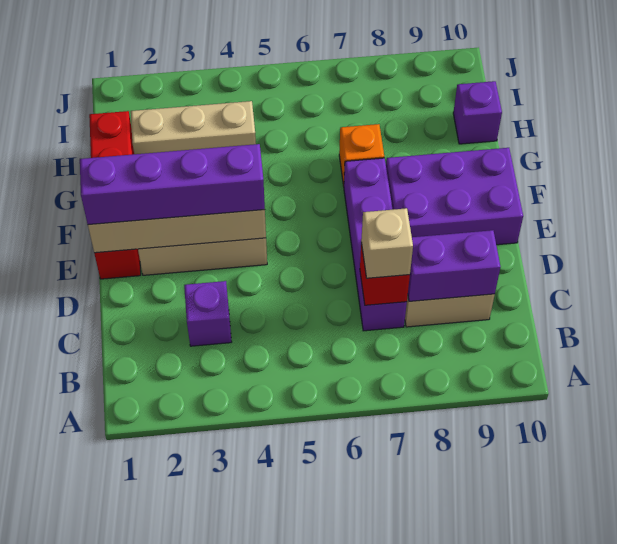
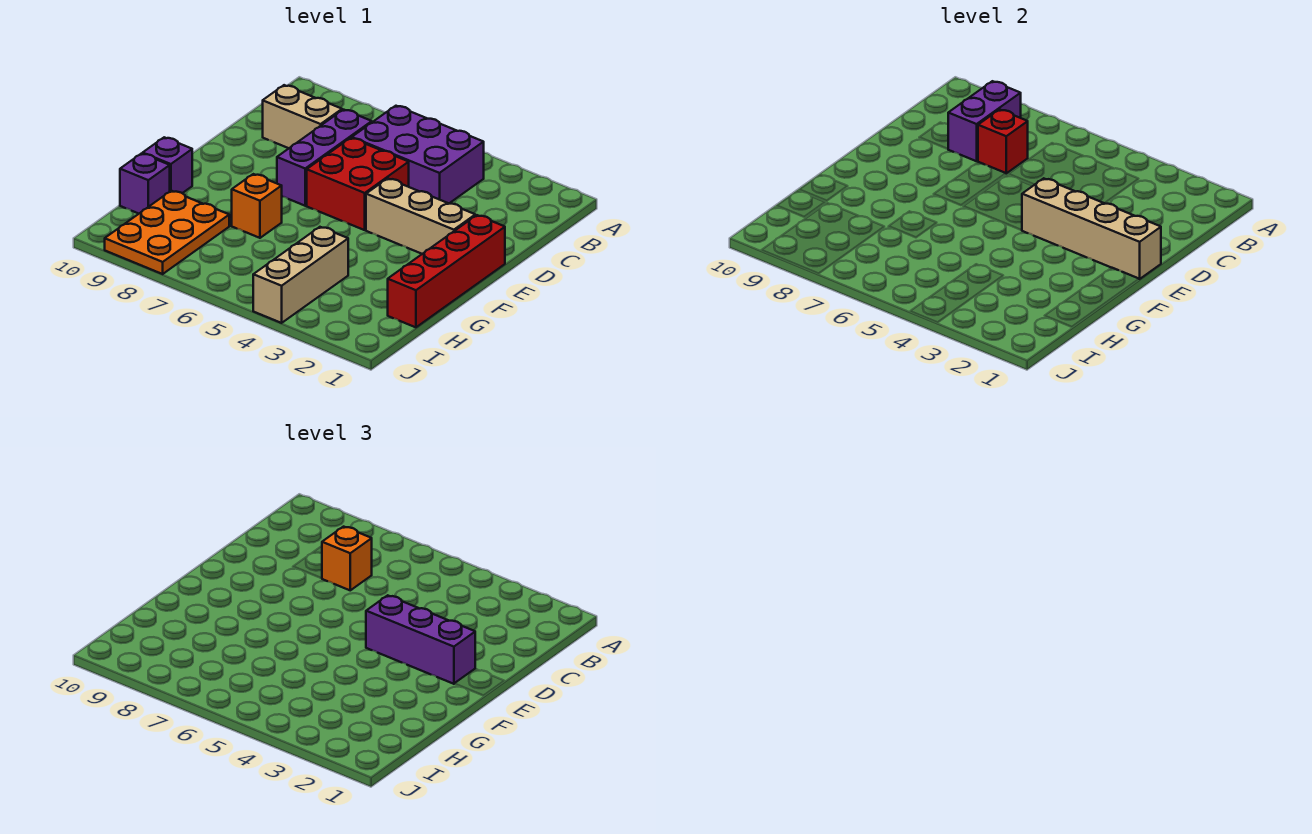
purple brick C3 level 1 -> purple brick G10 level 1
purple brick C7:F7 level 1 -> purple brick C7:E7 level 1
tan brick C7 level 3 -> orange brick C7 level 3
purple brick C8:C9 level 2 -> purple brick B8:C8 level 2
none -> red brick D5:E6 level 1
purple brick E1:E4 level 3 -> purple brick E2:E4 level 3
purple brick E8:F10 level 1 -> purple brick B4:C6 level 1
tan brick H2:H4 level 1 -> tan brick H4:J4 level 1
none -> orange plate H8:J9 level 1

